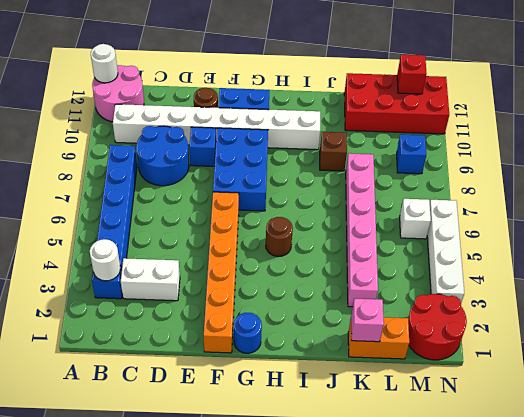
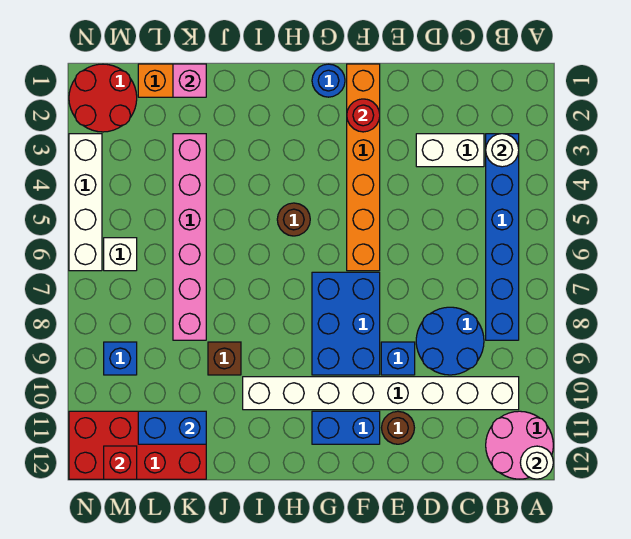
none -> red round brick F2 level 2
none -> blue brick K11:L11 level 2

